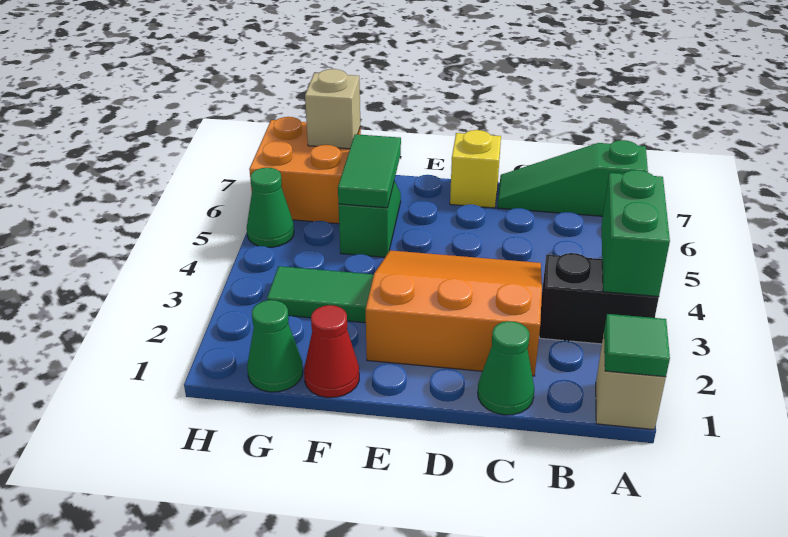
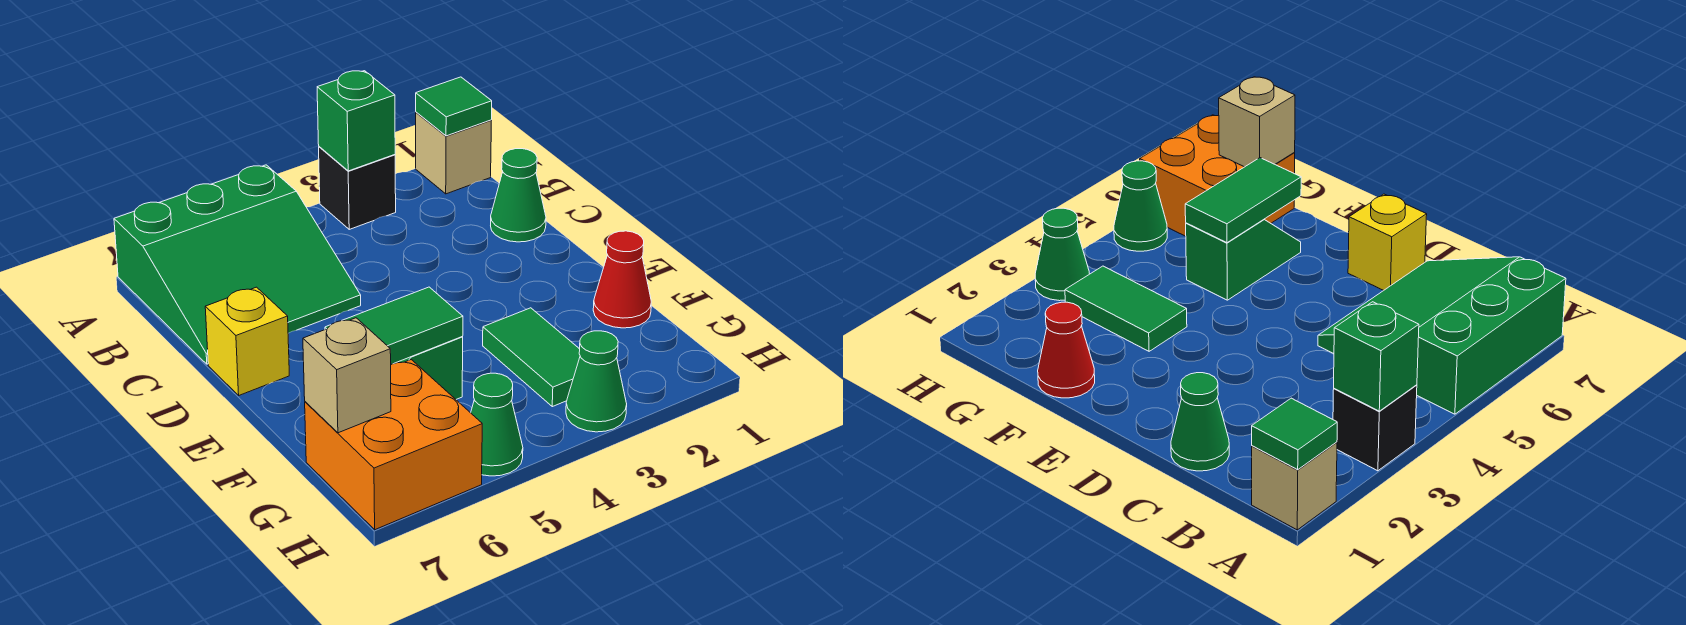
black brick A3:B3 level 1 -> black brick A3 level 1
green brick A3:A4 level 2 -> green brick A3 level 2
green slope A7:C7 level 1 top A -> green slope A5:C7 level 1 top A
orange slope C2:E4 level 1 top 2 -> none
green cone G1 level 1 -> green cone H3 level 1

